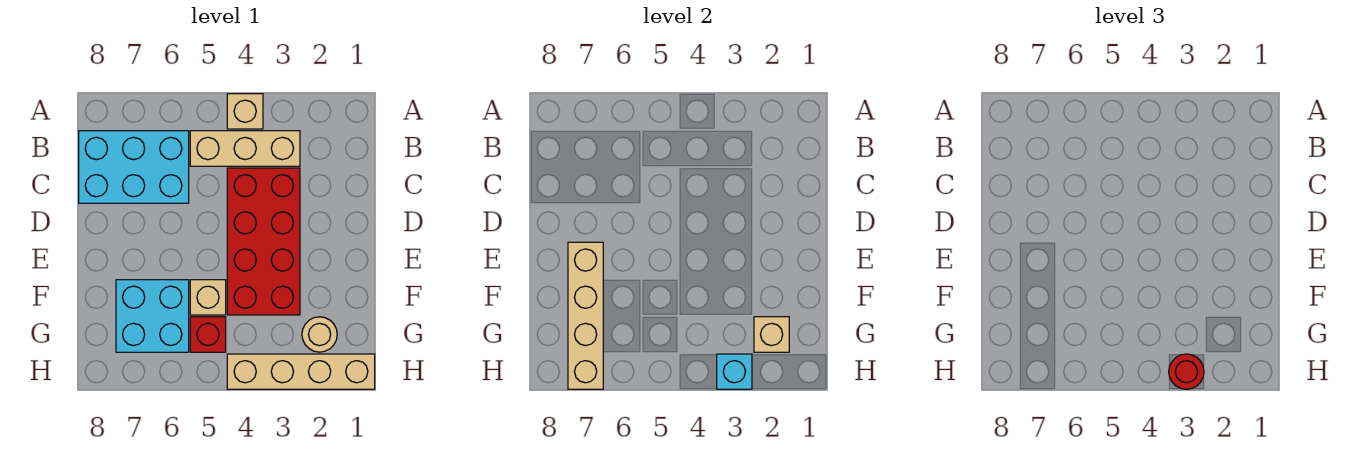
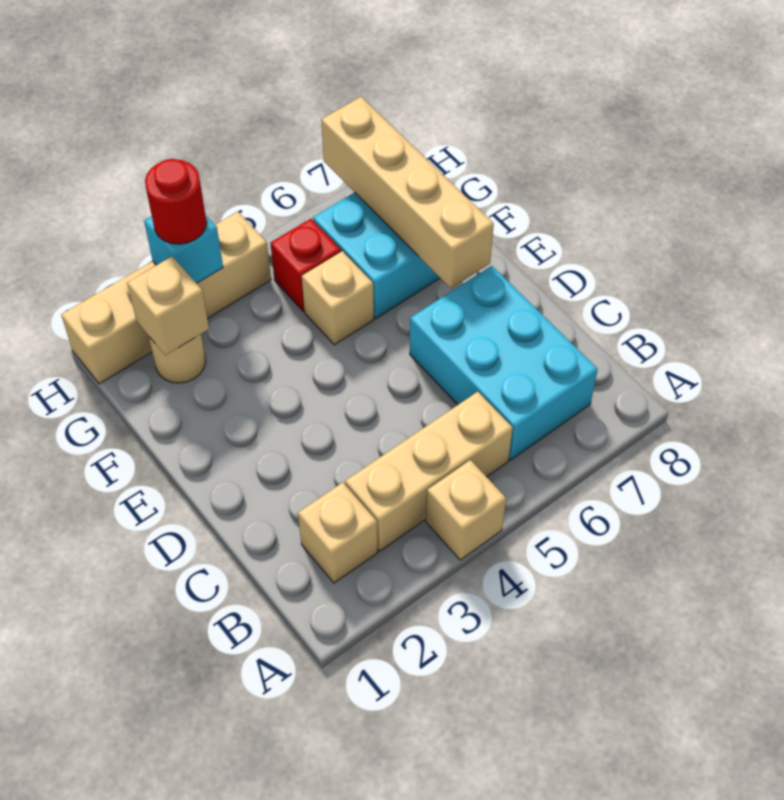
none -> tan brick B2 level 1
cyan brick B6:C8 level 1 -> cyan brick B6:D7 level 1
red brick C3:F4 level 1 -> none

